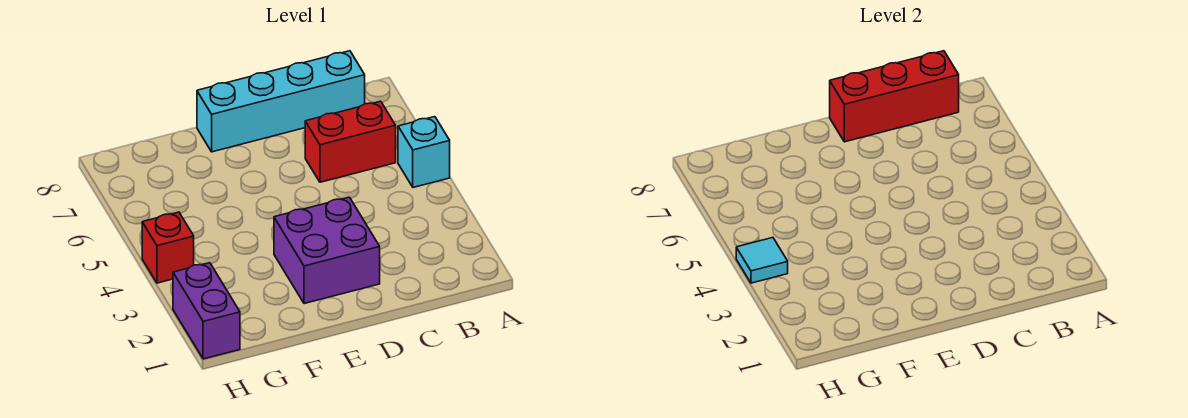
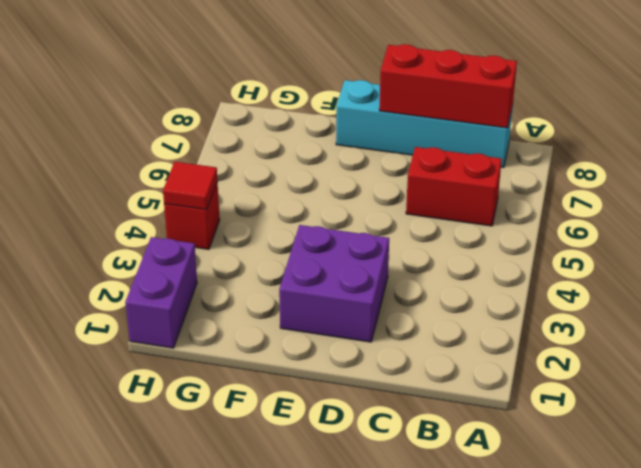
cyan brick A5 level 1 -> none
cyan tile H4 level 2 -> red tile H4 level 2

